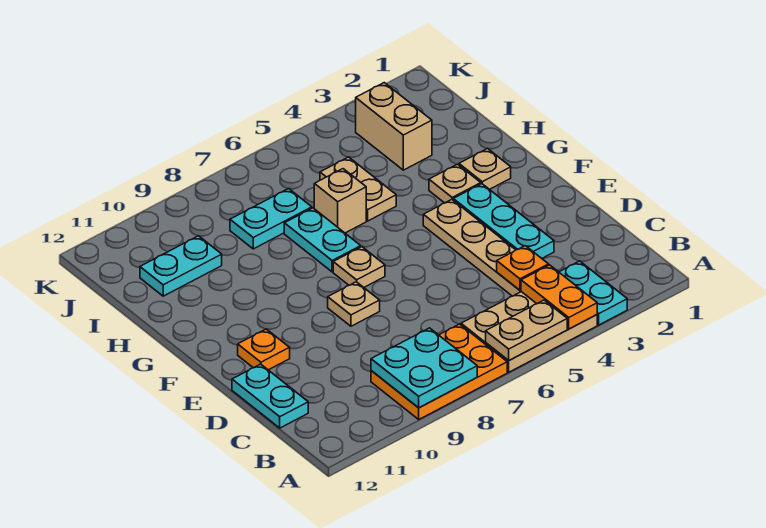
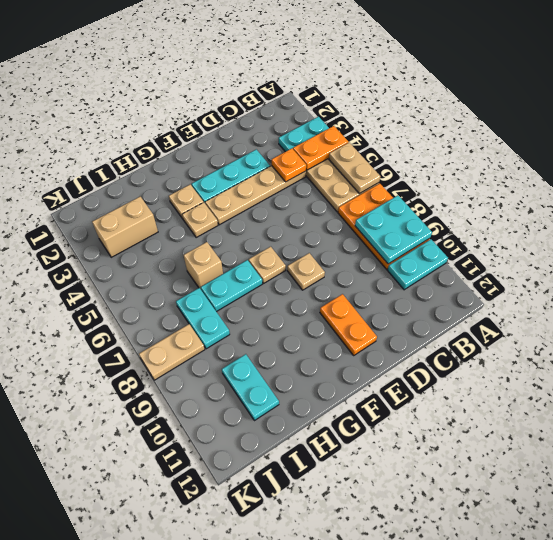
cyan plate C12:D12 level 1 -> cyan plate A10:B10 level 1
orange plate E11 level 1 -> orange plate E10:E11 level 1
tan plate G2 level 1 -> tan plate G4 level 1
tan plate H5:I5 level 1 -> tan plate J8:K8 level 1

